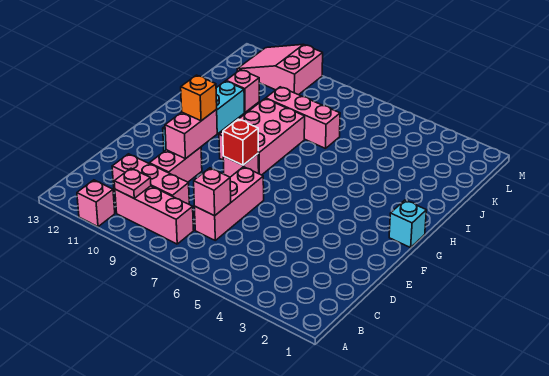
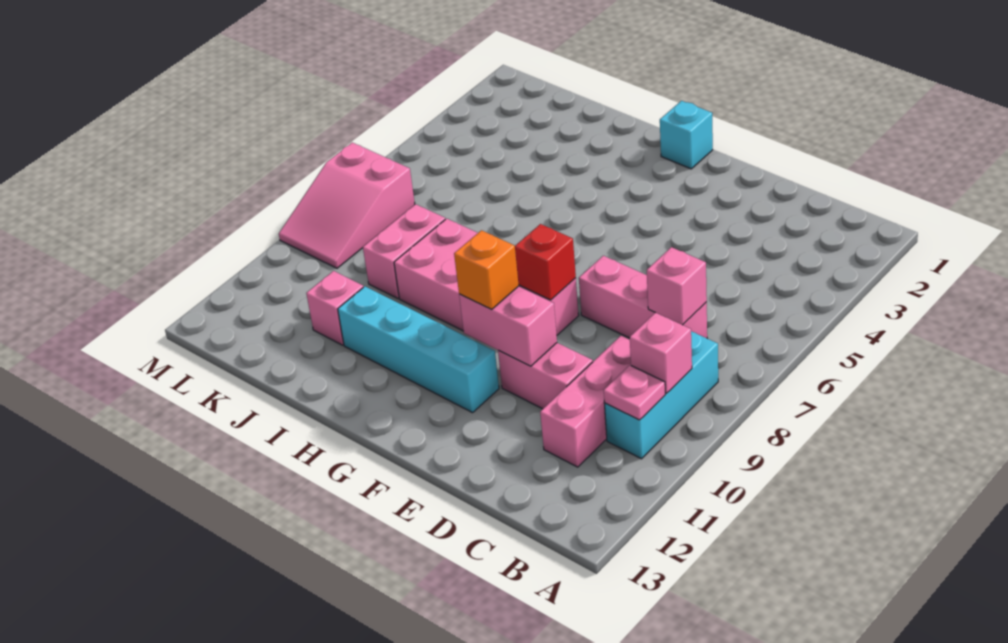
pink brick A11 level 1 -> pink brick B9 level 2
pink brick B8:B10 level 1 -> cyan brick B8:B10 level 1
pink brick J7:J9 level 1 -> pink brick J8:J9 level 1
pink slope L10:M12 level 1 top 10 -> pink slope L7:M9 level 1 top 7

